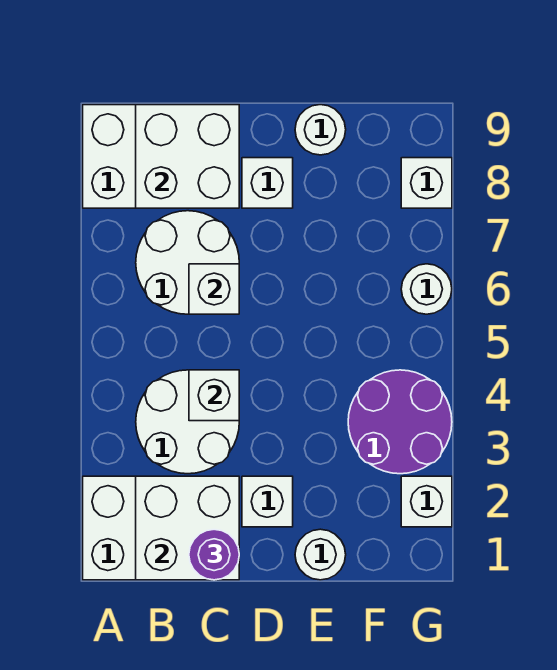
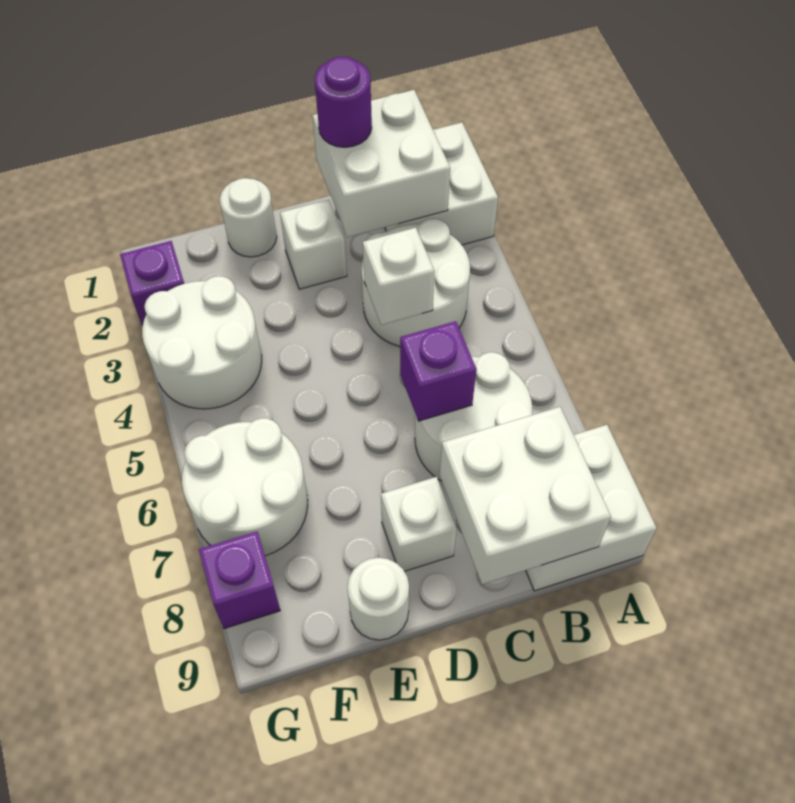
white brick C6 level 2 -> purple brick C6 level 2
purple round brick F3:G4 level 1 -> white round brick F3:G4 level 1
white brick G2 level 1 -> purple brick G2 level 1
white round brick G6 level 1 -> white round brick F6:G7 level 1
white brick G8 level 1 -> purple brick G8 level 1

